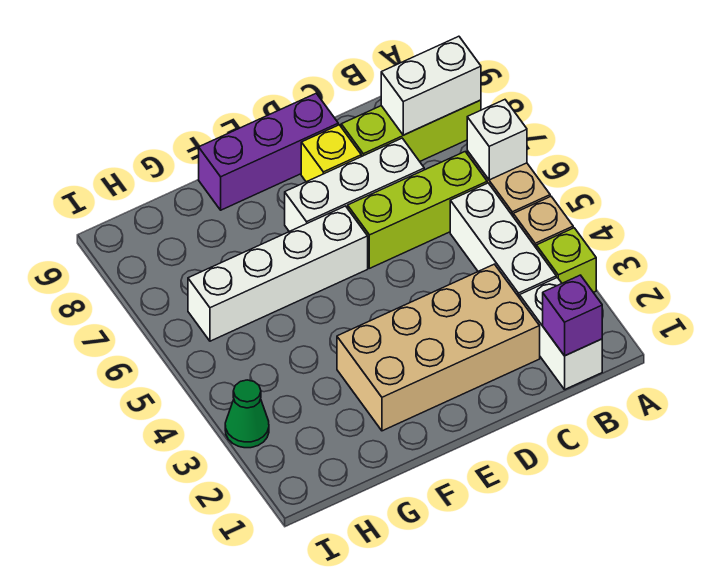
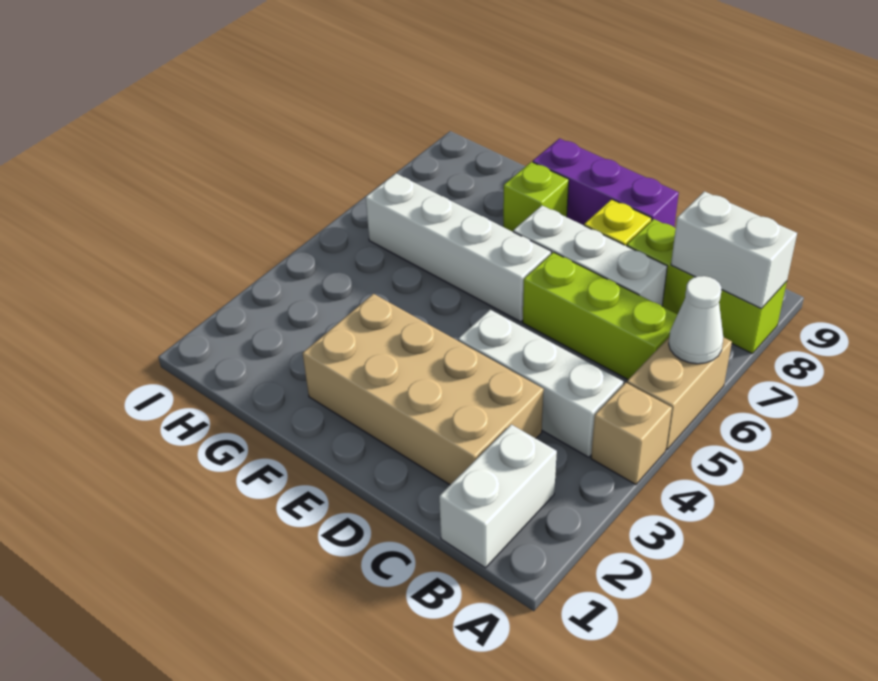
lime brick A3 level 1 -> lime brick F8 level 1
white brick A6 level 2 -> white cone A6 level 2
purple brick B1 level 2 -> none
white brick B3:B5 level 1 -> white brick B4:D4 level 1
green cone I3 level 1 -> none

